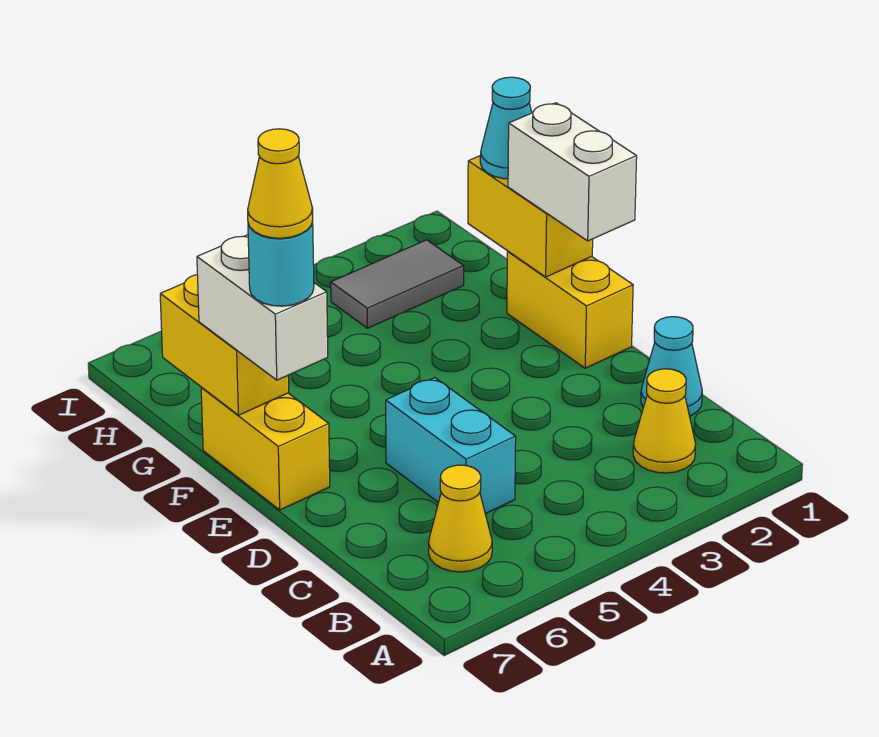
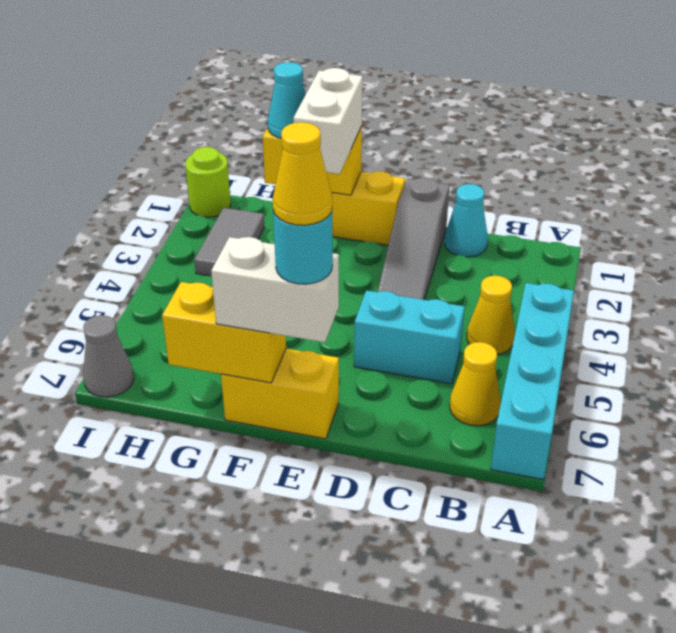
none -> cyan brick A4:A7 level 1
yellow cone B2 level 1 -> yellow cone B4 level 1
none -> grey slope D1:D3 level 1 top 1
white brick E1:F1 level 3 -> white brick F1:F2 level 3
none -> lime round brick I1 level 1
none -> grey cone I7 level 1

